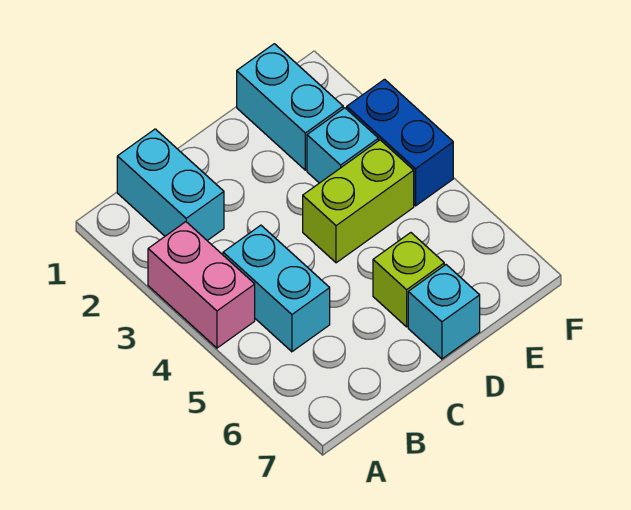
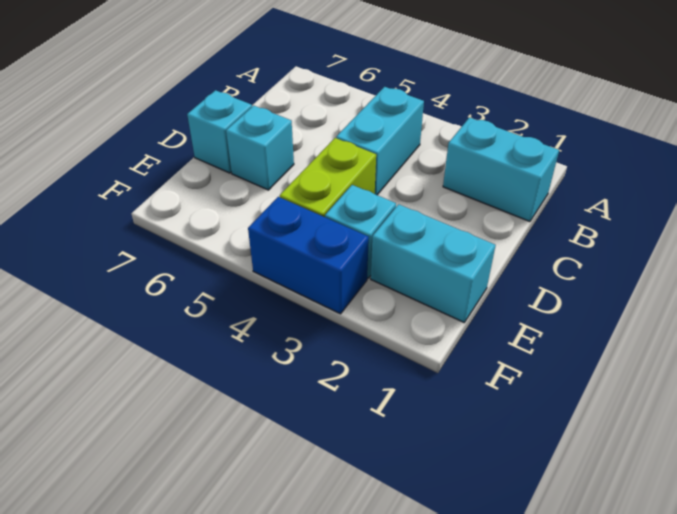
pink brick A3:A4 level 1 -> none
cyan brick B4:B5 level 1 -> cyan brick B4:C4 level 1
lime brick D6 level 1 -> cyan brick D6 level 1

